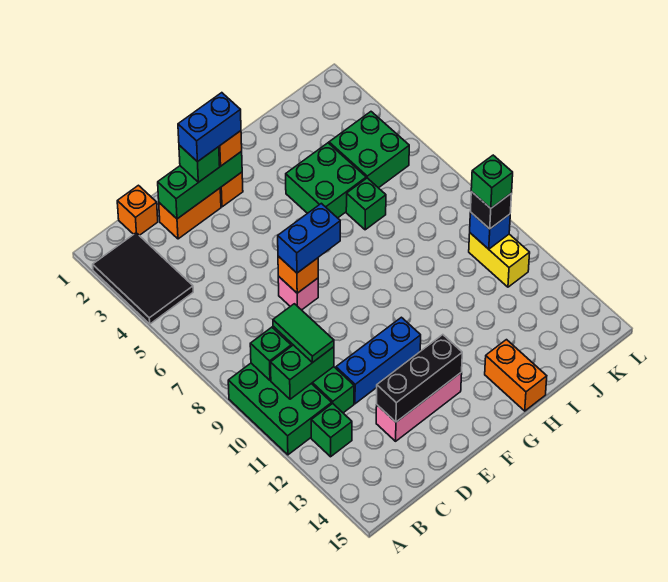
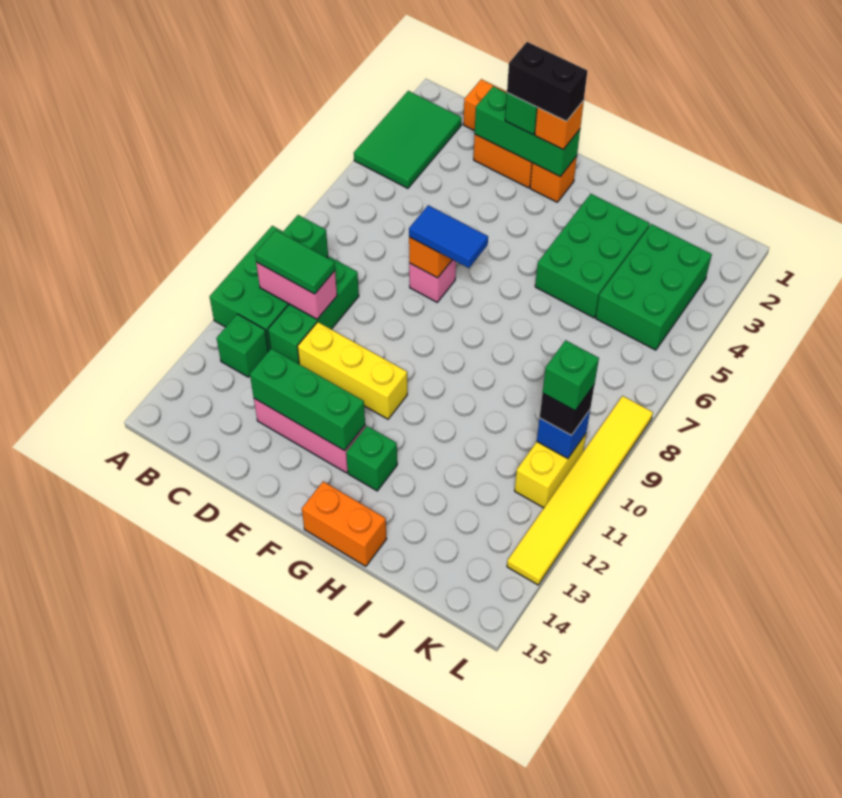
black tile A2:B4 level 1 -> green tile A2:B4 level 1
green brick B10:C10 level 2 -> pink brick B10:C10 level 2
green tile C9:C10 level 3 -> green tile B10:C10 level 3
blue brick D11:F11 level 1 -> yellow brick D11:F11 level 1
black brick D13:F13 level 2 -> green brick D13:F13 level 2
blue brick E2:F2 level 4 -> black brick E2:F2 level 4
blue brick E7:F7 level 3 -> blue tile E7:F7 level 3
green brick H4:I5 level 1 -> green brick H3:I5 level 1
orange brick H14:H15 level 1 -> orange brick G15:H15 level 1
green brick I6 level 1 -> green brick G13 level 1
green brick J4:K5 level 1 -> green brick J3:K5 level 1
none -> yellow tile L8:L13 level 1

